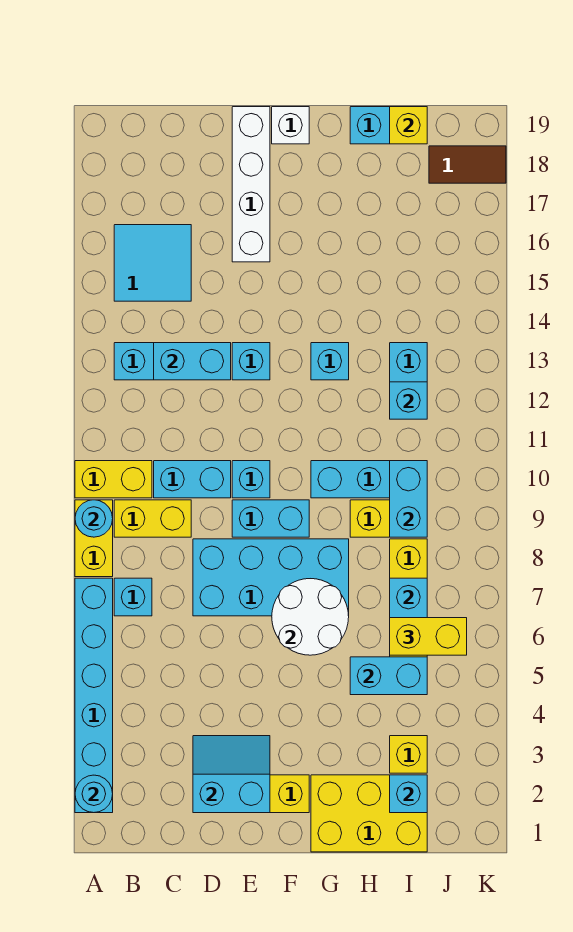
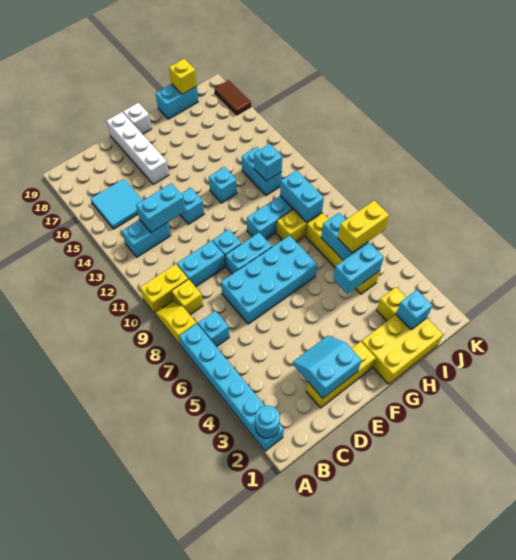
yellow brick A8:A9 level 1 -> yellow slope A8:A9 level 1 top 8
cyan round brick A9 level 2 -> none
yellow brick B9:C9 level 1 -> yellow brick B9 level 1
white round brick F6:G7 level 2 -> none
brown tile J18:K18 level 1 -> brown tile K17:K18 level 1

